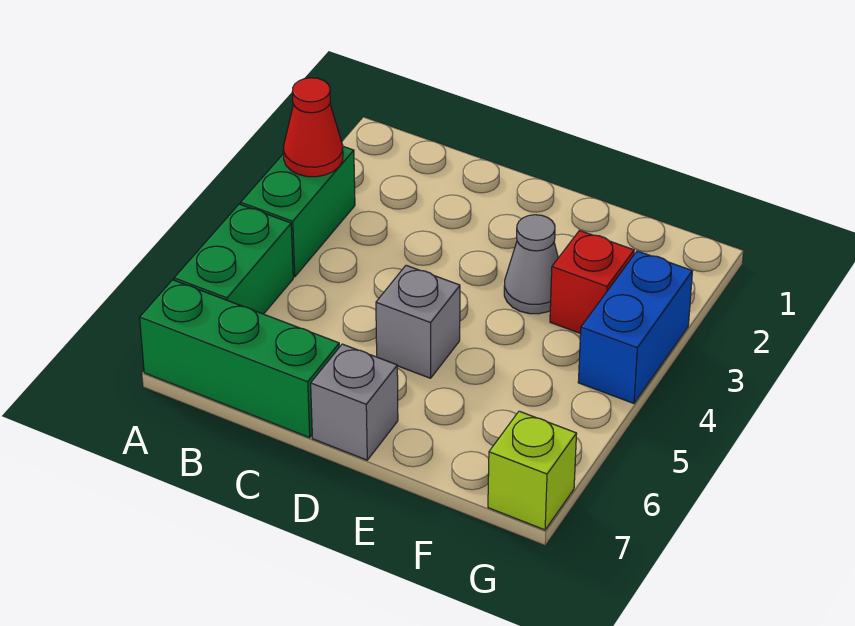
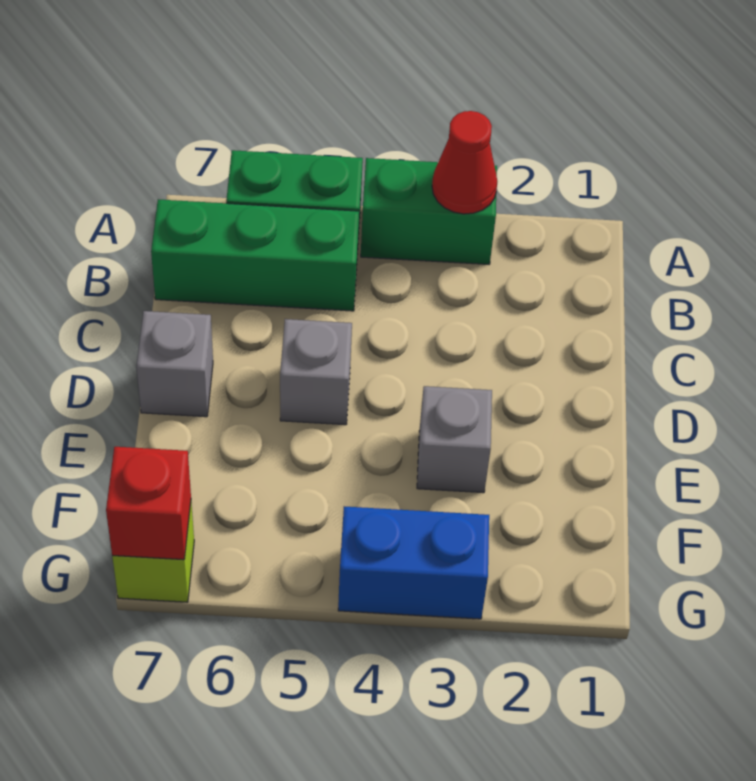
green brick A7:C7 level 1 -> green brick B5:B7 level 1
grey cone E3 level 1 -> grey brick E3 level 1
red brick F3 level 1 -> red brick G7 level 2

